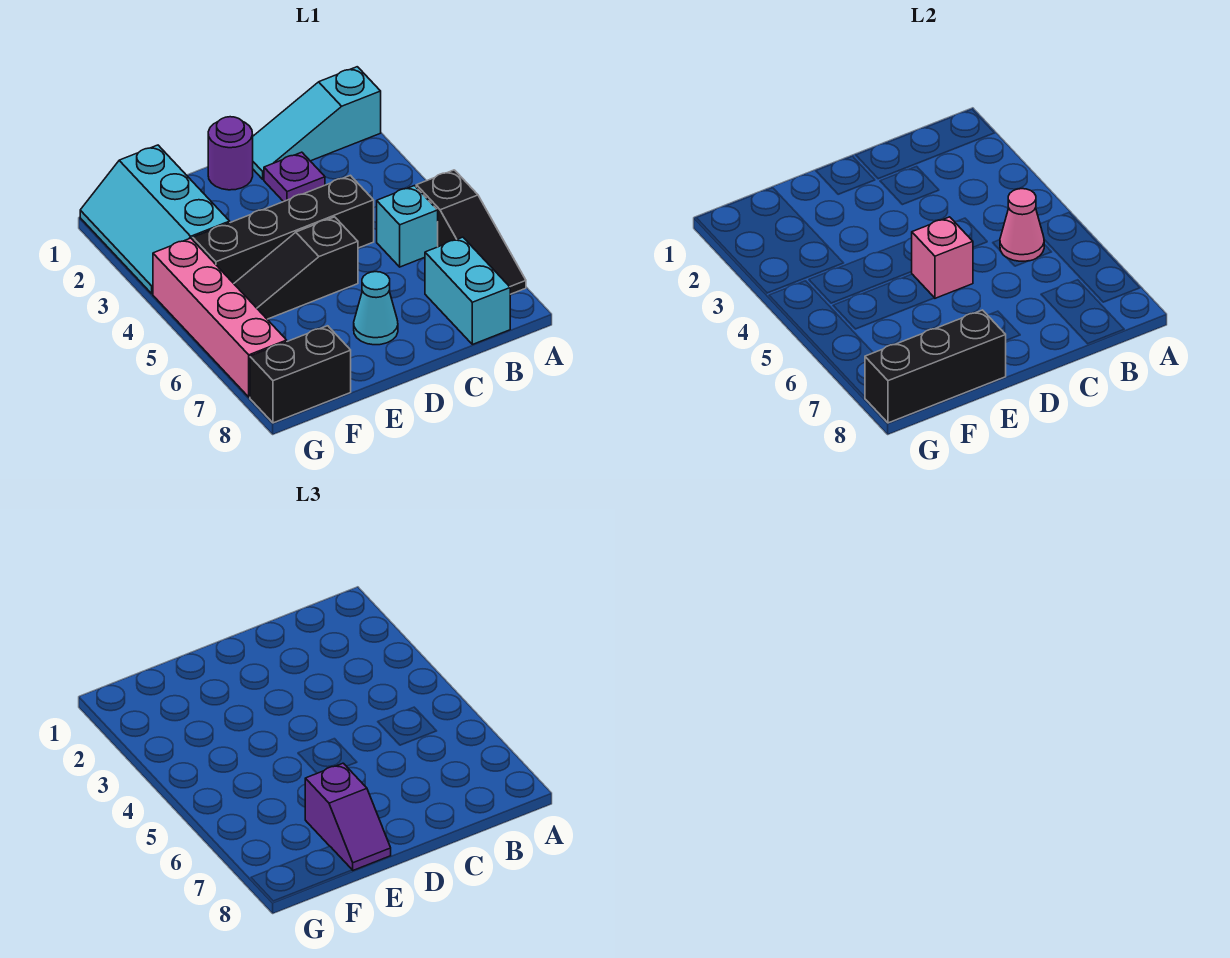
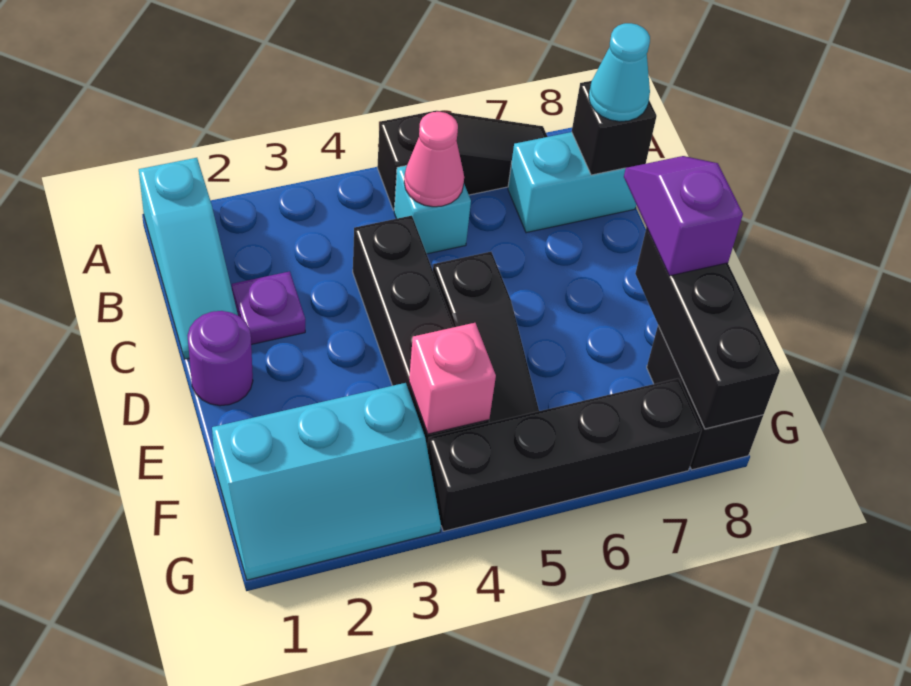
none -> black brick B8 level 2
pink brick D5 level 2 -> pink brick F4 level 2
cyan cone D7 level 1 -> cyan cone B8 level 3
purple slope E7:E8 level 3 top 7 -> purple slope D8:E8 level 3 top E
pink brick G4:G7 level 1 -> black brick G4:G7 level 1

